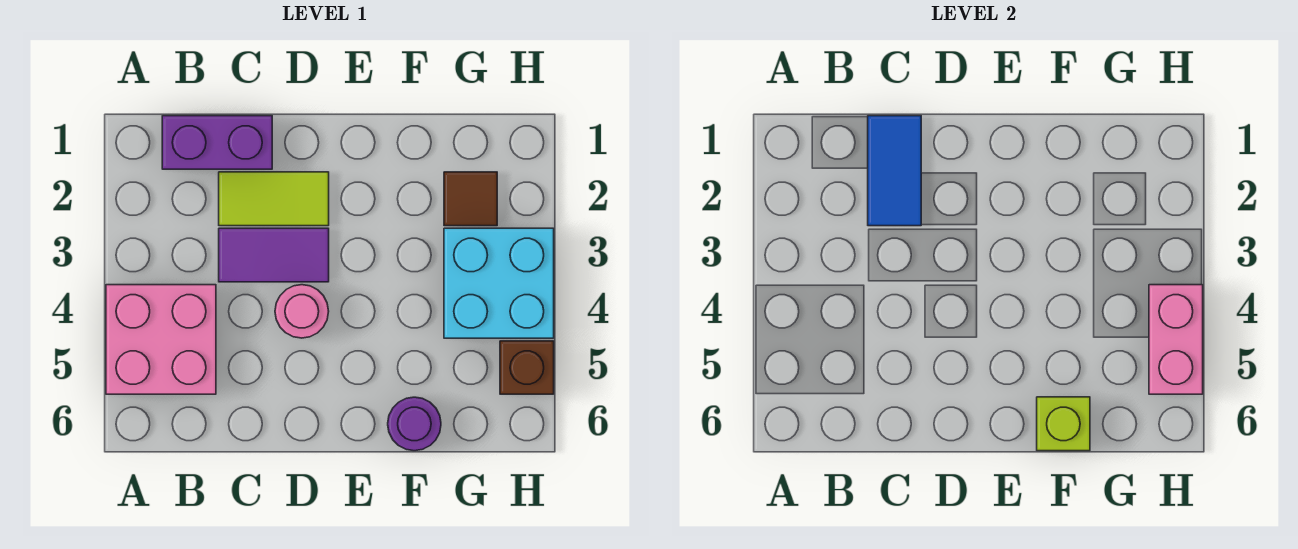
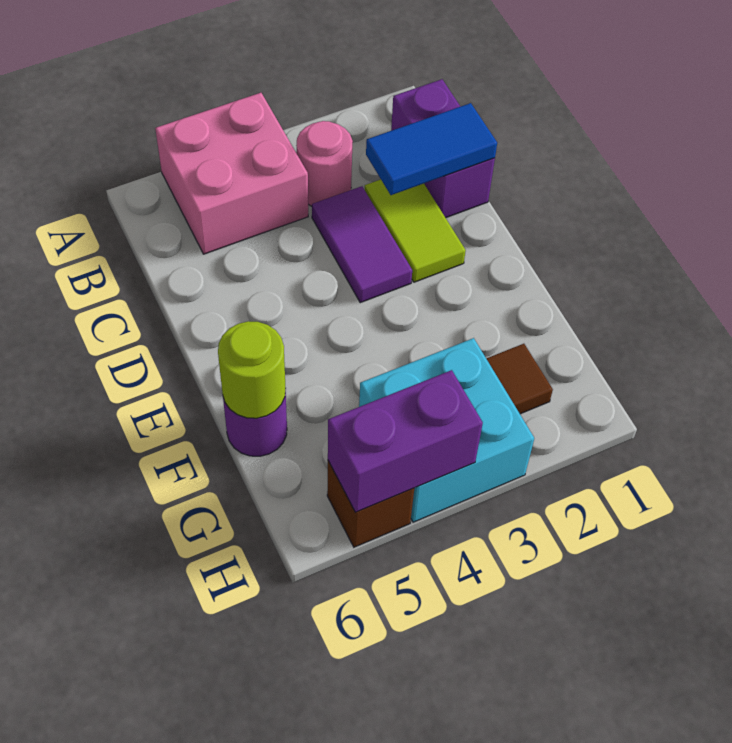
pink round brick D4 level 1 -> pink round brick B3 level 1
lime brick F6 level 2 -> lime round brick F6 level 2
pink brick H4:H5 level 2 -> purple brick H4:H5 level 2

